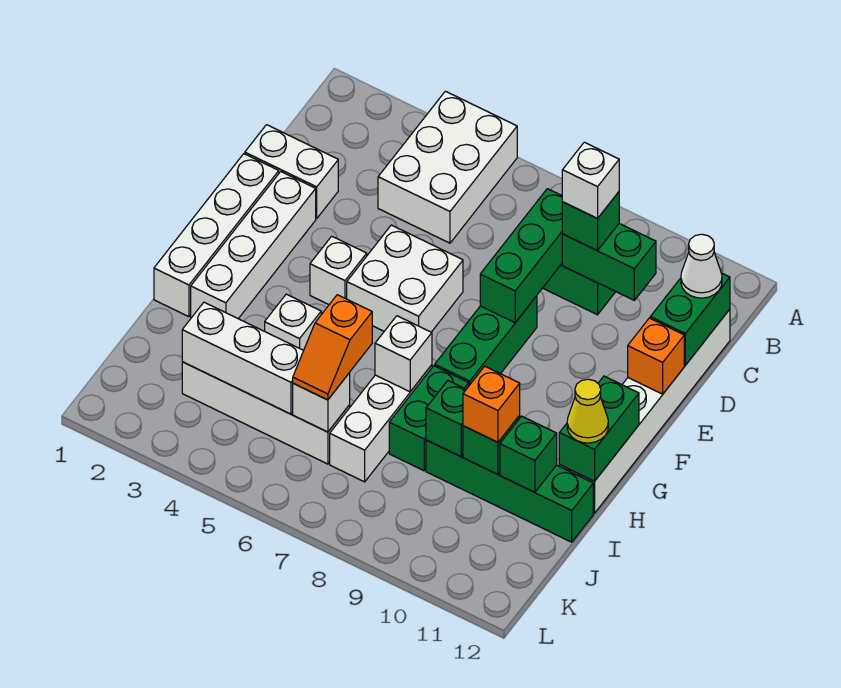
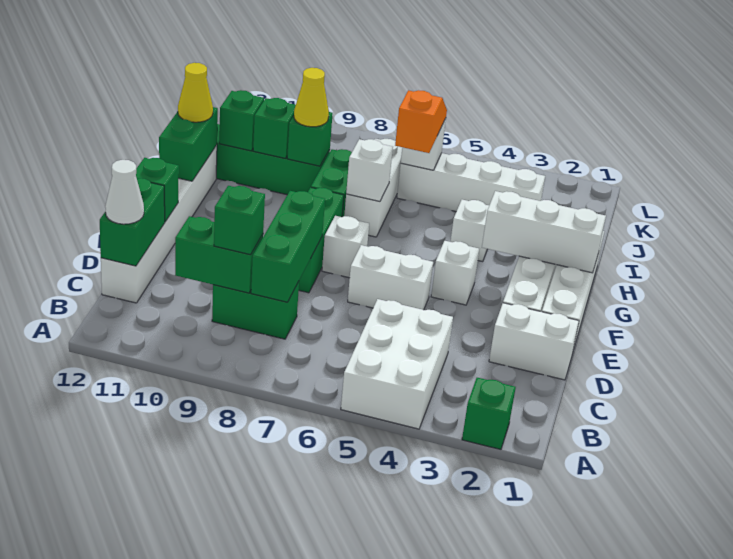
none -> green brick A2 level 1
white brick C9 level 4 -> white brick F7 level 1
white brick E5:F6 level 1 -> white brick E5:E6 level 1
orange brick E12 level 2 -> green brick E12 level 2
none -> yellow cone I9 level 3
orange brick I10 level 3 -> none
white brick J3:J5 level 2 -> white brick G1:G3 level 2

